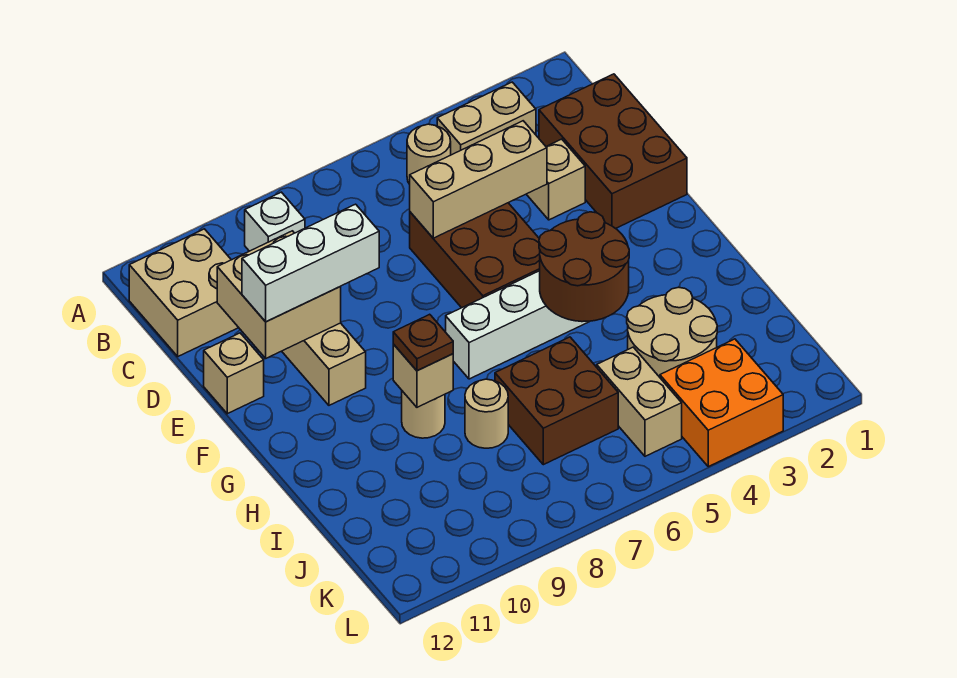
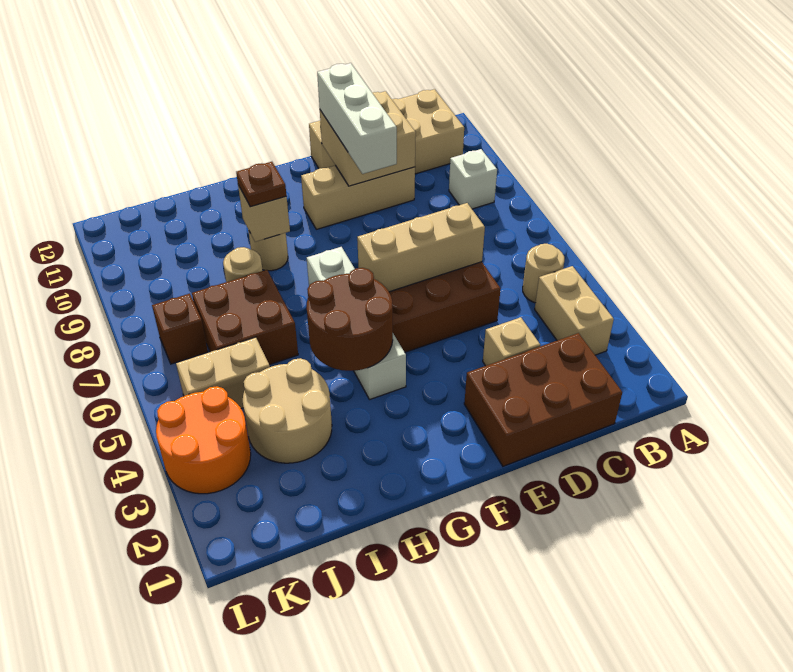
tan brick D4:D6 level 2 -> tan brick D6:F6 level 2
orange brick K3:L4 level 1 -> orange round brick K3:L4 level 1
none -> brown brick K7 level 1

